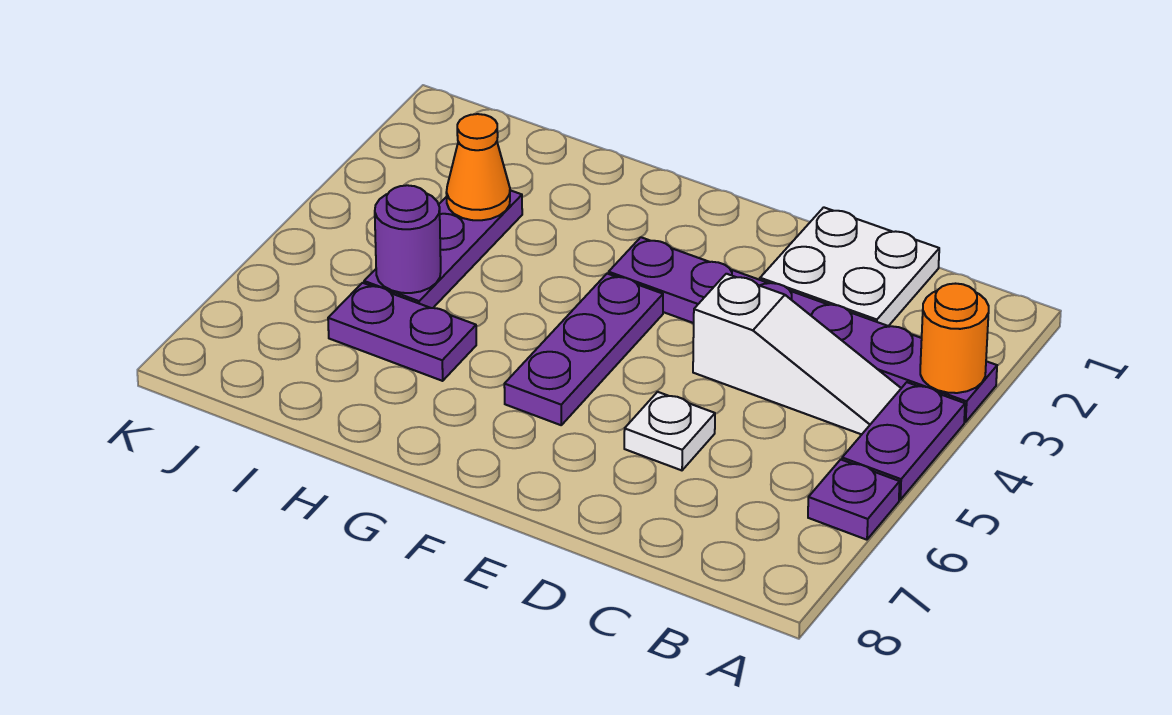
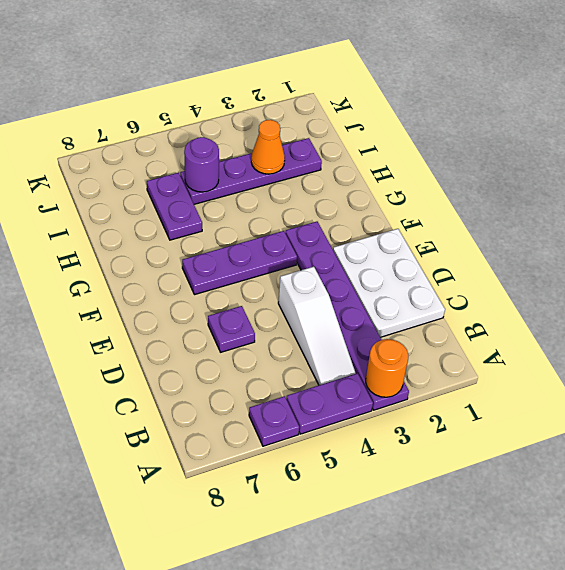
white plate C1:D2 level 1 -> white plate C1:E2 level 1
white plate D6 level 1 -> purple plate D6 level 1
purple plate I3:I5 level 1 -> purple plate I2:I5 level 1

